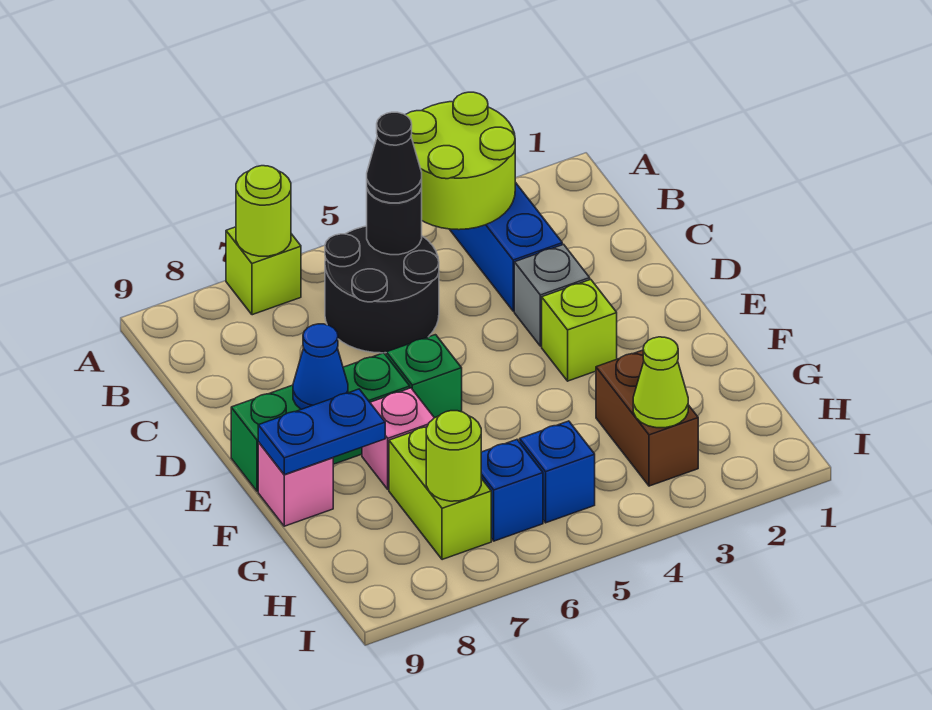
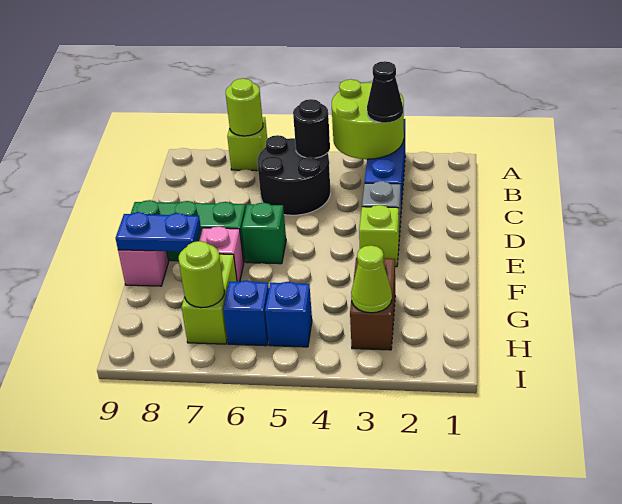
black cone B5 level 3 -> black cone B3 level 3
blue cone E8 level 2 -> none

